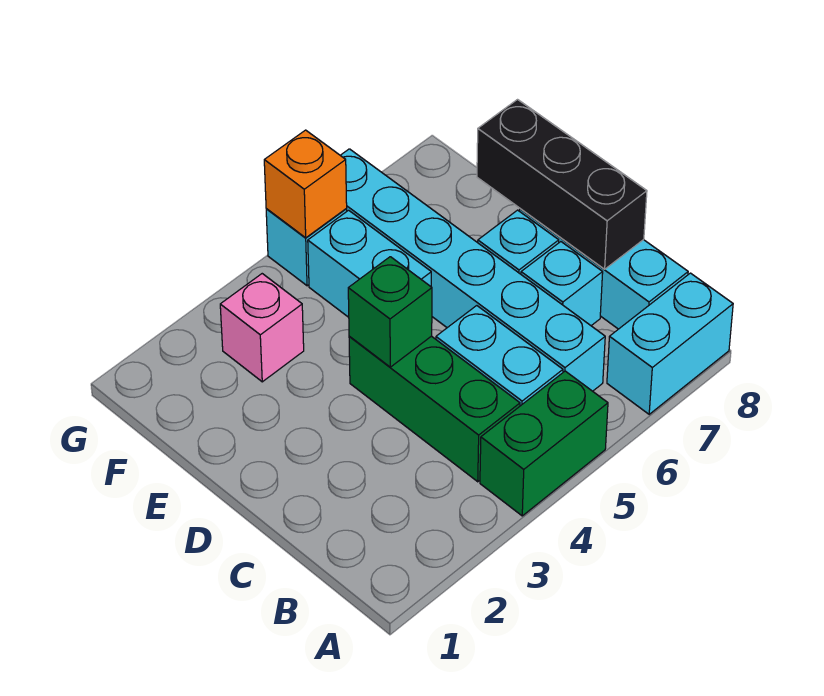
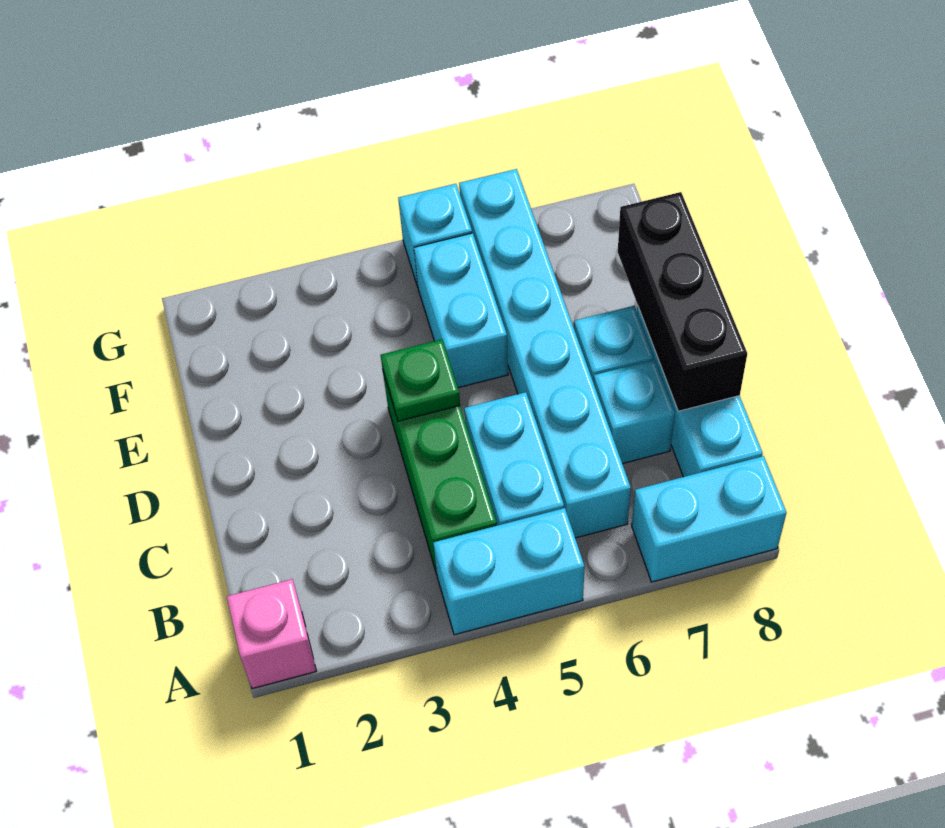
green brick A4:A5 level 1 -> cyan brick A4:A5 level 1
green brick D4 level 2 -> green plate D4 level 2
pink brick F3 level 1 -> pink brick A1 level 1
orange brick G5 level 2 -> none

